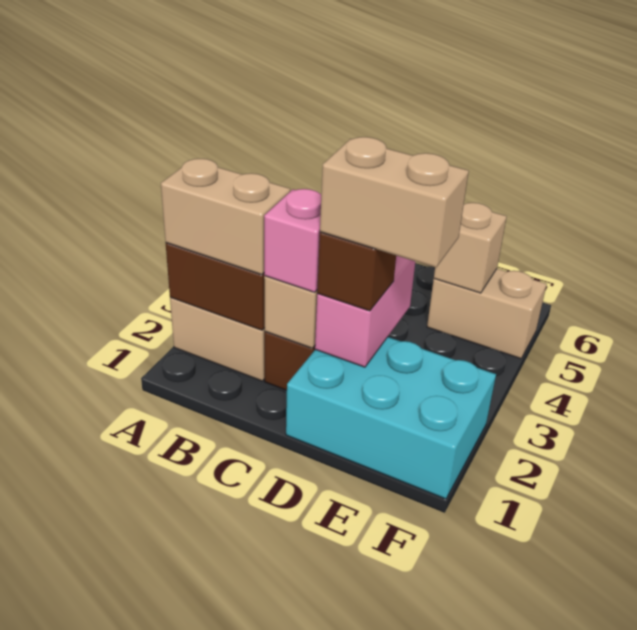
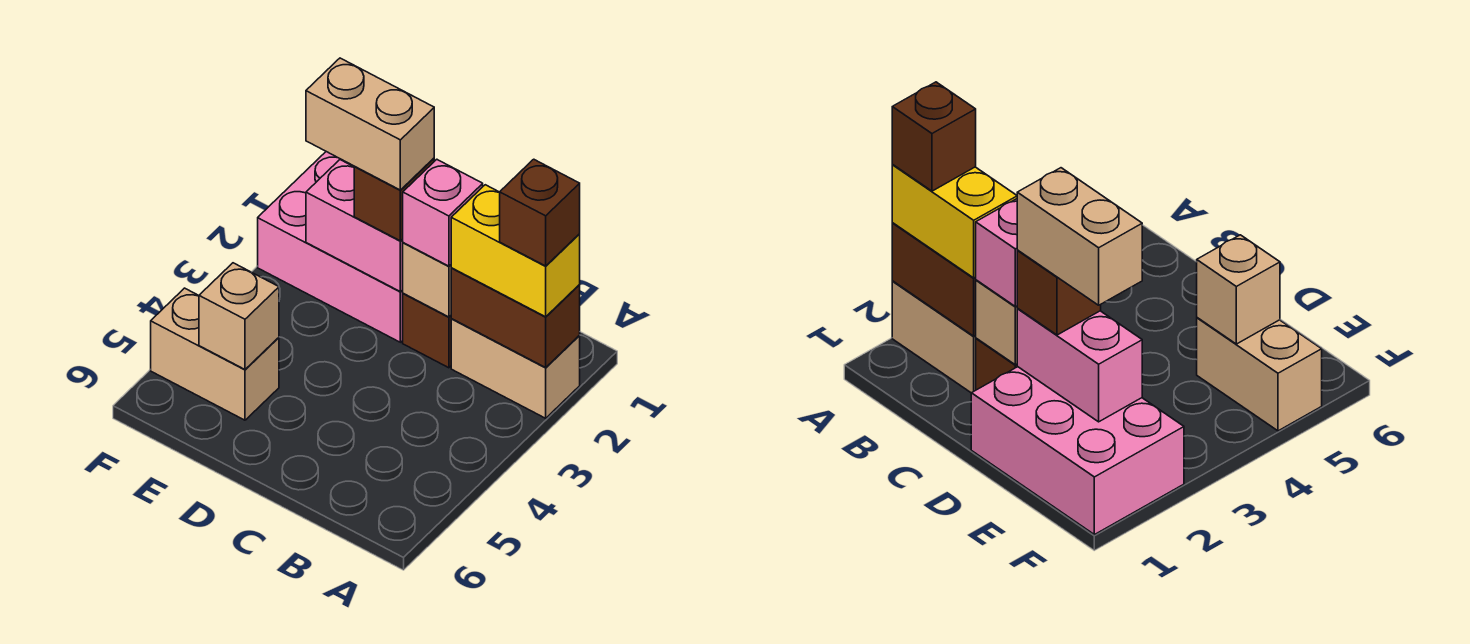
tan brick A2:B2 level 3 -> yellow brick A2:B2 level 3
none -> brown brick A2 level 4
cyan brick D1:F2 level 1 -> pink brick D1:F2 level 1
pink brick D2:D3 level 2 -> pink brick D2:E2 level 2

